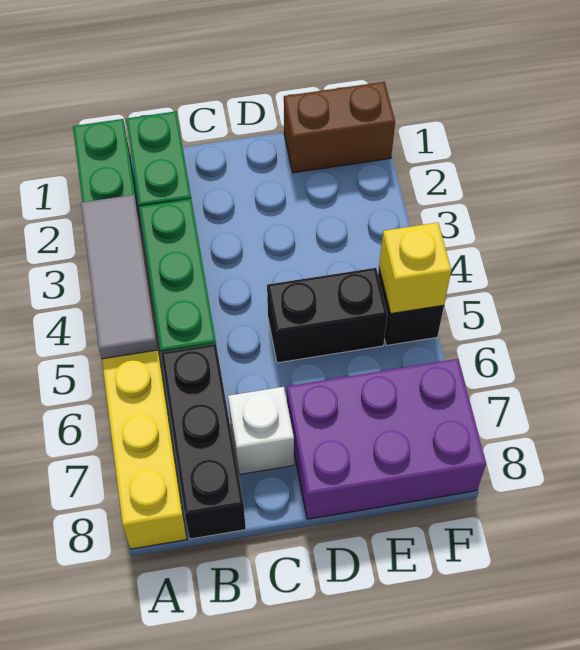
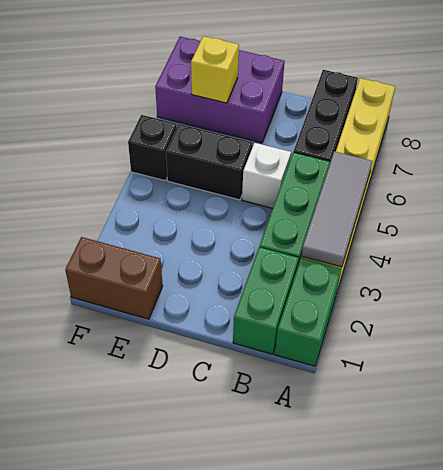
white brick C7 level 1 -> white brick C5 level 1
yellow brick F5 level 2 -> yellow brick E7 level 2

